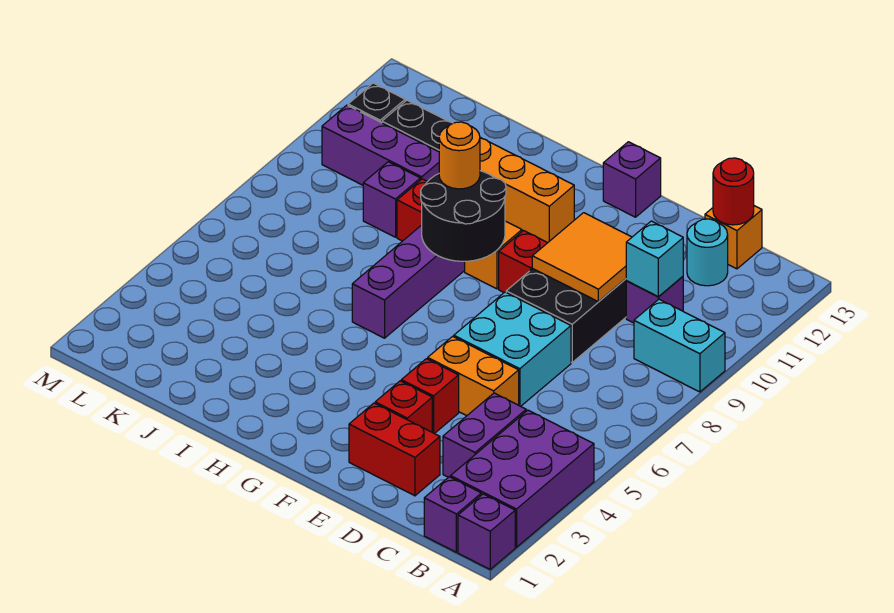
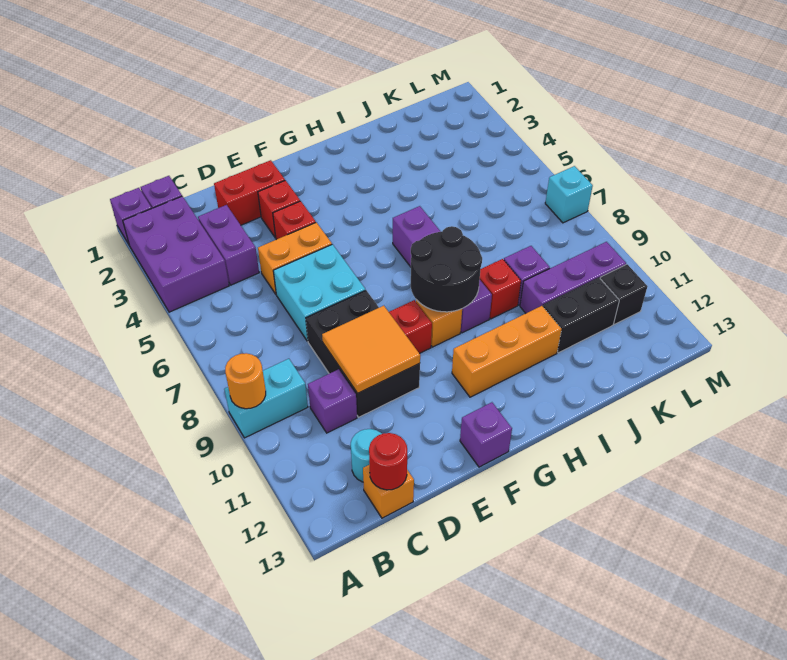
cyan brick C10 level 2 -> cyan brick M7 level 1
orange round brick H9 level 3 -> orange round brick A9 level 2

